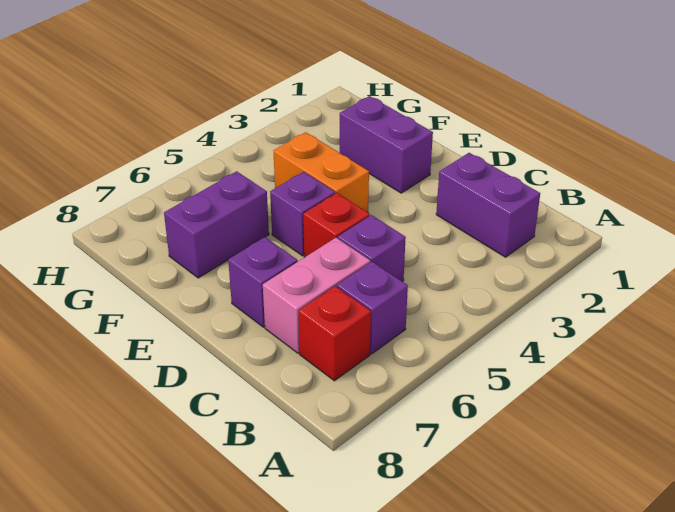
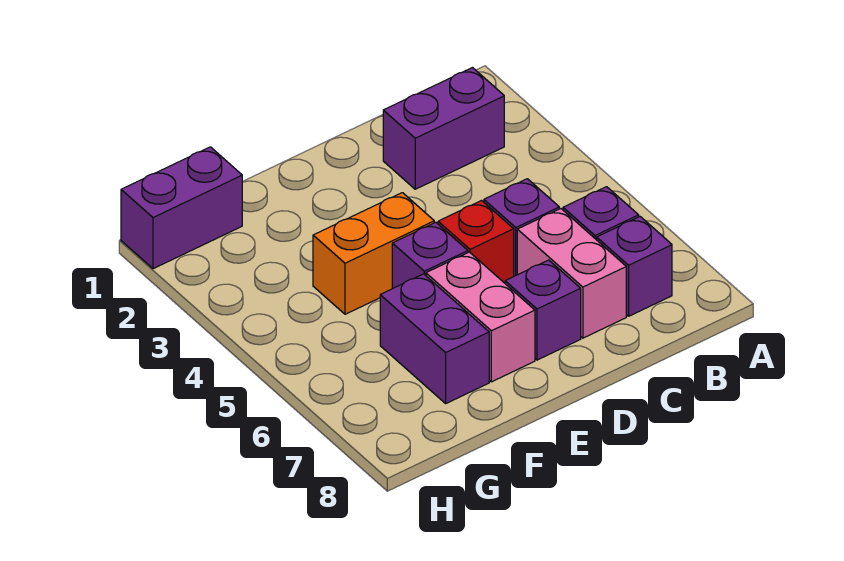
red brick B7 level 1 -> purple brick B7 level 1
purple brick E2:F2 level 1 -> purple brick G1:H1 level 1
none -> pink brick E6:E7 level 1

